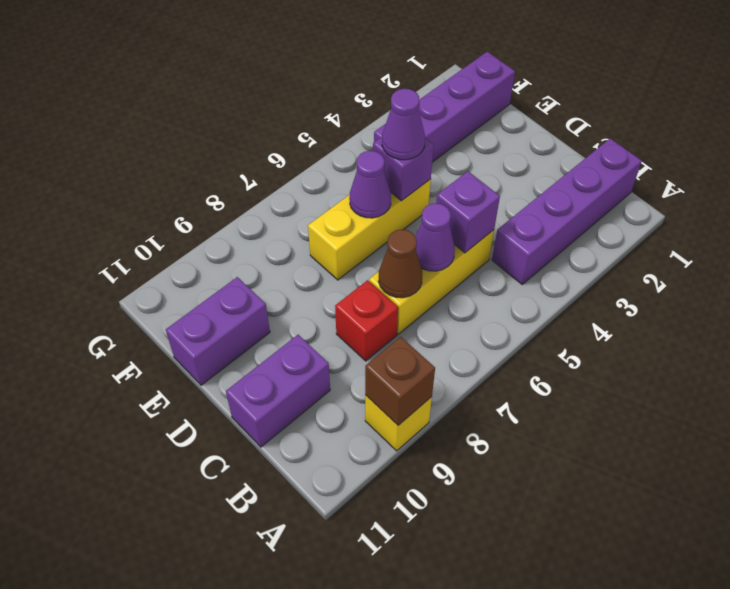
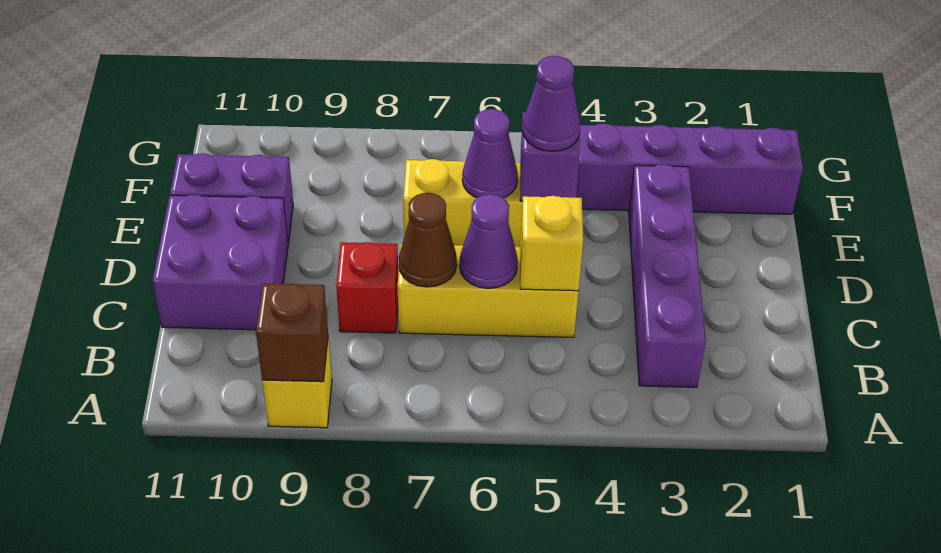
purple brick B1:B4 level 1 -> purple brick B3:E3 level 1
purple brick C5 level 2 -> yellow brick C5 level 2
purple brick C10:C11 level 1 -> purple brick C10:D11 level 1

